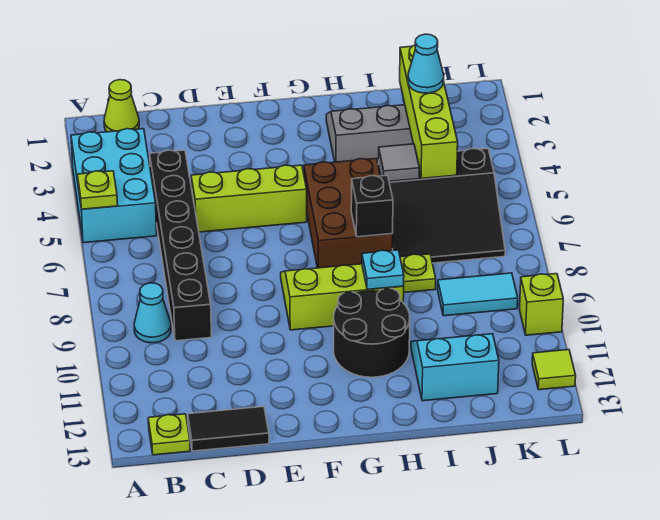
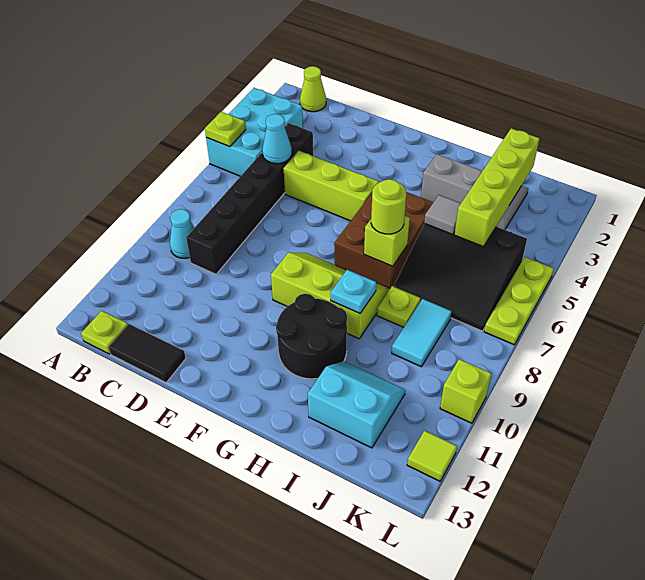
black brick H7 level 2 -> lime brick H7 level 2
none -> lime round brick H7 level 3
cyan cone J3 level 3 -> cyan cone C5 level 2
cyan tile J9:K9 level 1 -> cyan tile J8:J9 level 1
none -> lime plate L5:L7 level 1

